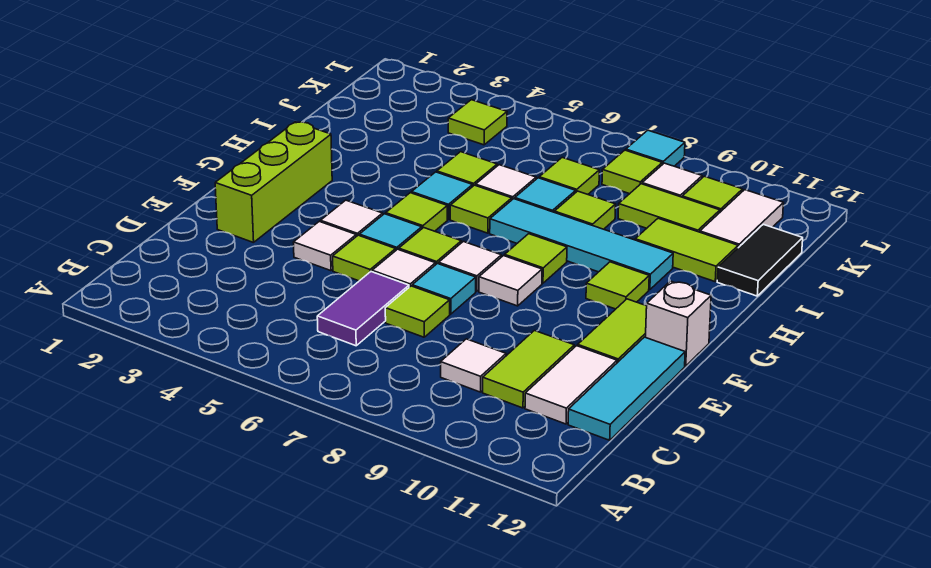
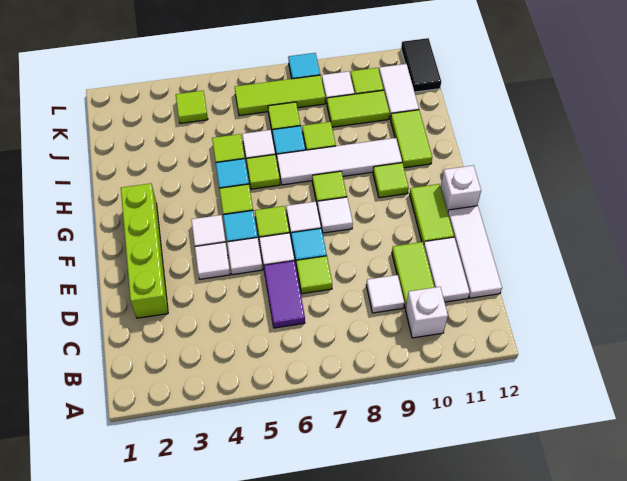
none -> white brick B10 level 1
cyan tile C12:E12 level 1 -> white tile C12:E12 level 1
lime brick E2:G2 level 1 -> lime brick D2:G2 level 1
lime tile E5 level 1 -> white tile E5 level 1
cyan tile H7:H10 level 1 -> white tile H7:H10 level 1
lime tile I10:I11 level 1 -> lime tile H11:I11 level 1
black tile I12:J12 level 1 -> black tile K12:L12 level 1
lime tile K8 level 1 -> lime tile K6:K8 level 1

